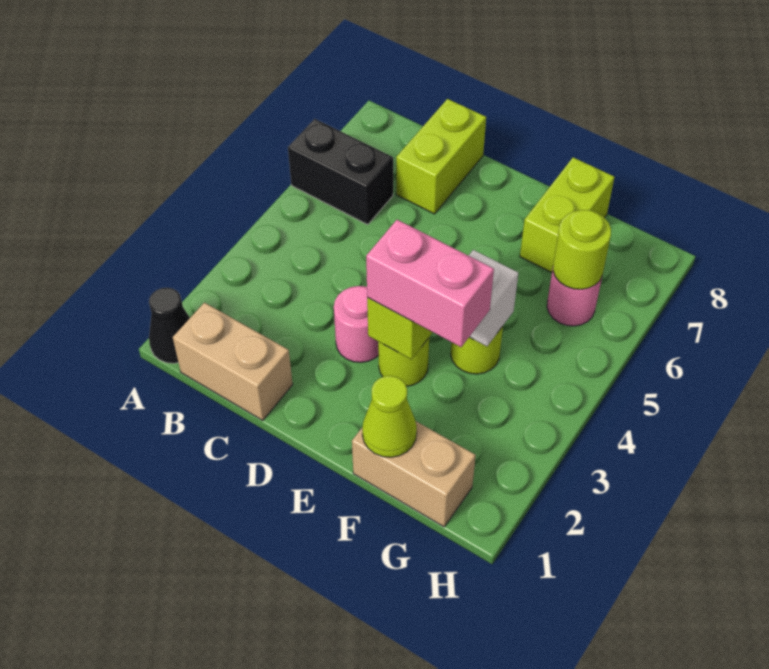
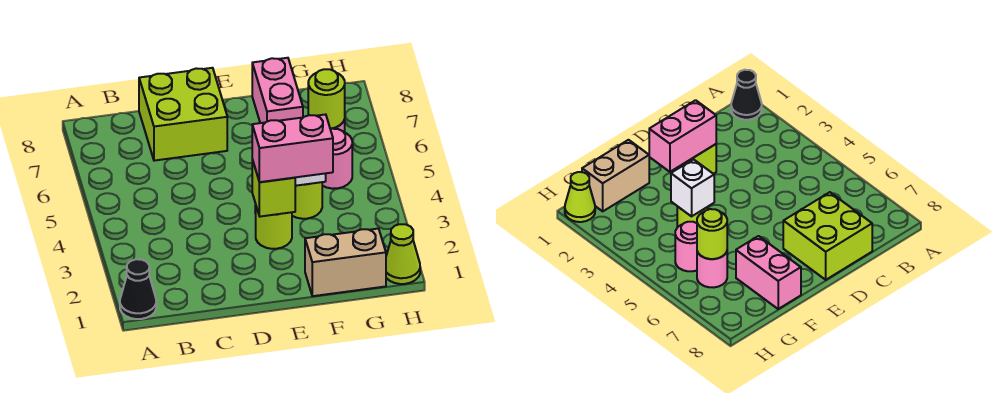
black brick A6:B6 level 1 -> none
tan brick B1:C1 level 1 -> none
lime brick C7:C8 level 1 -> lime brick C7:D8 level 1
pink round brick D3 level 1 -> pink round brick G5 level 1
lime cone F1 level 2 -> lime cone H1 level 1
lime brick F7:F8 level 1 -> pink brick F7:F8 level 1

